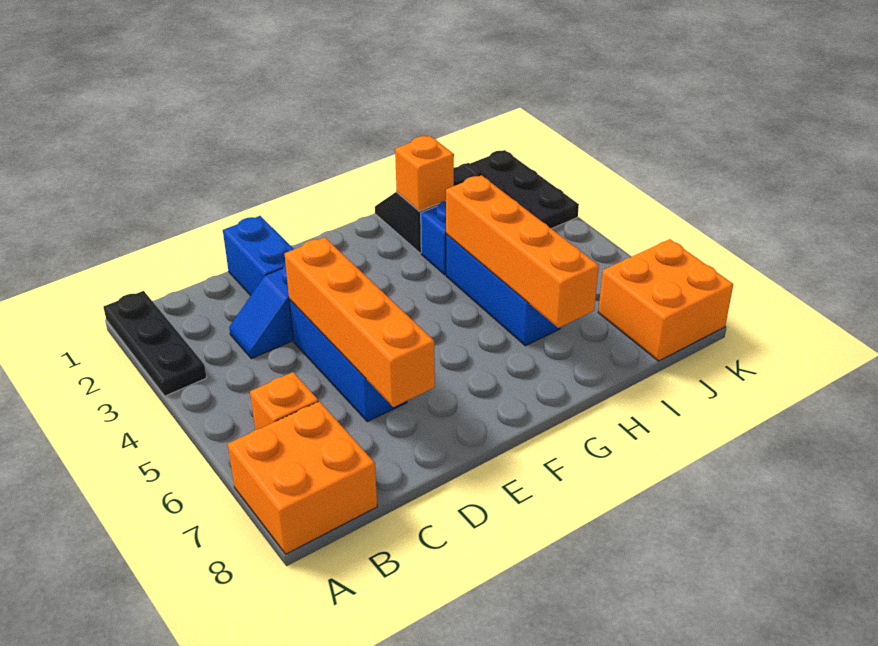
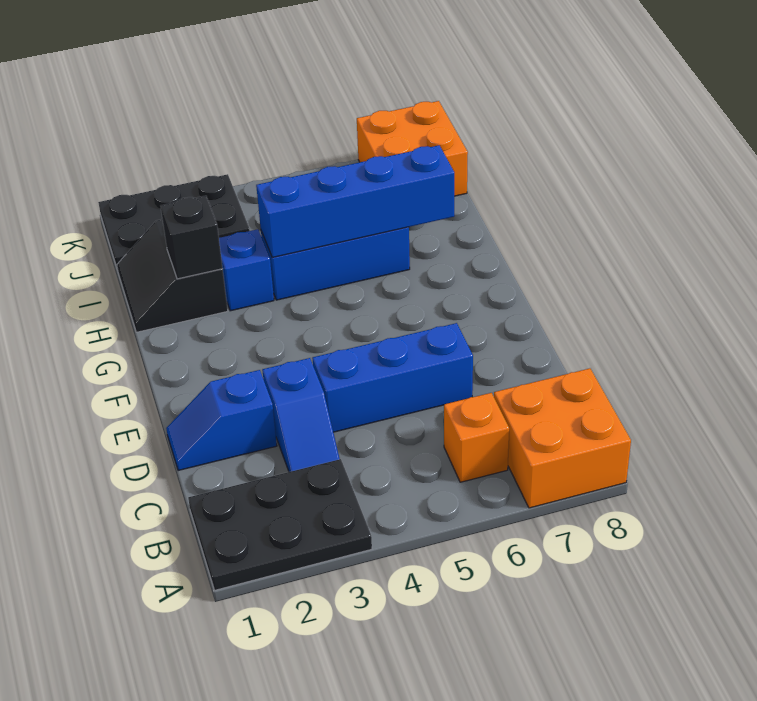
black plate A1:A3 level 1 -> black plate A1:B3 level 1
blue brick D1:D2 level 1 -> blue slope D1:D2 level 1 top 2
orange brick D4:D7 level 2 -> none
orange brick H2 level 2 -> black brick H2 level 2
orange brick H4:H7 level 2 -> blue brick H4:H7 level 2

